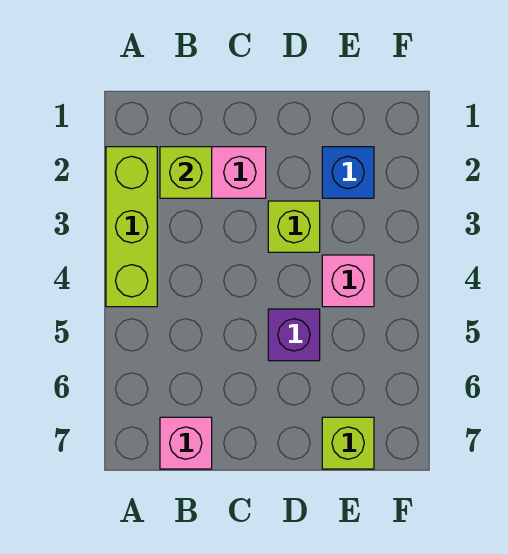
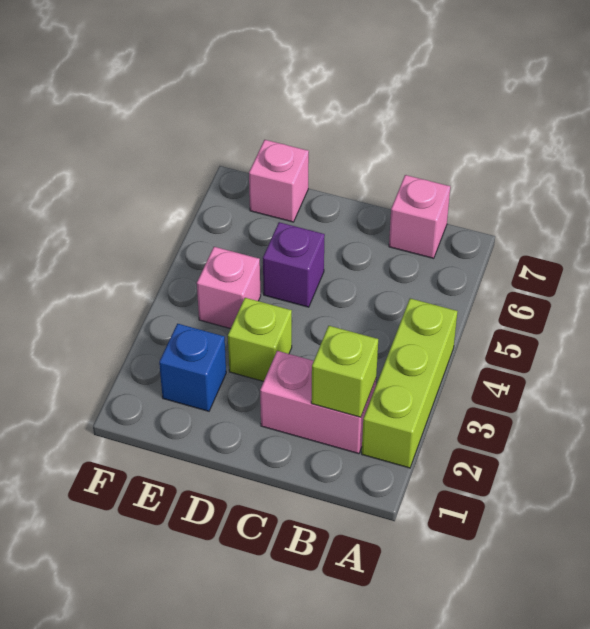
lime brick E7 level 1 -> pink brick E7 level 1

